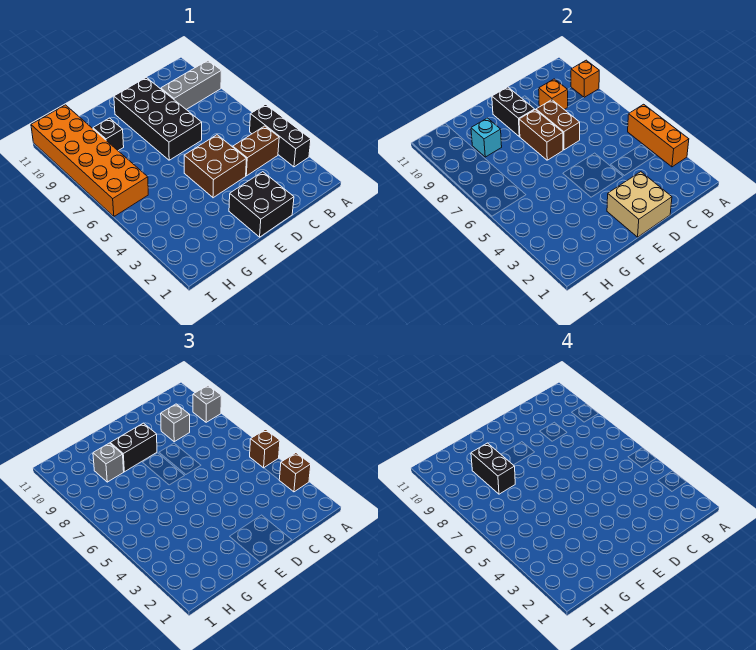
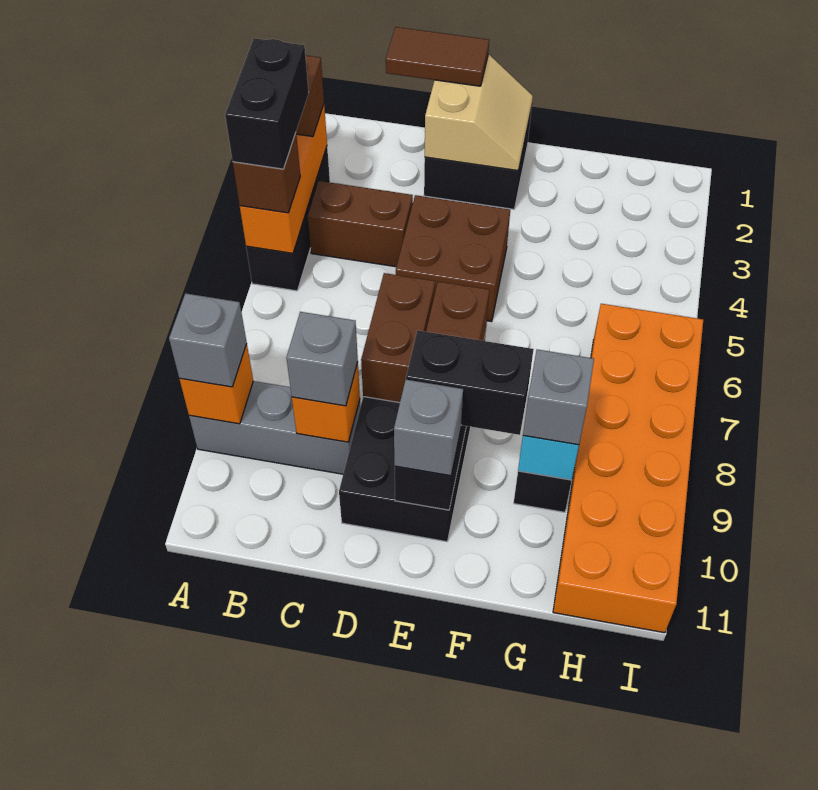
none -> brown tile C1:D1 level 3
tan brick D1:E2 level 2 -> tan slope D1:E2 level 2 top D
none -> grey brick E10 level 3
black brick G8:G9 level 4 -> black brick A4:A5 level 4

